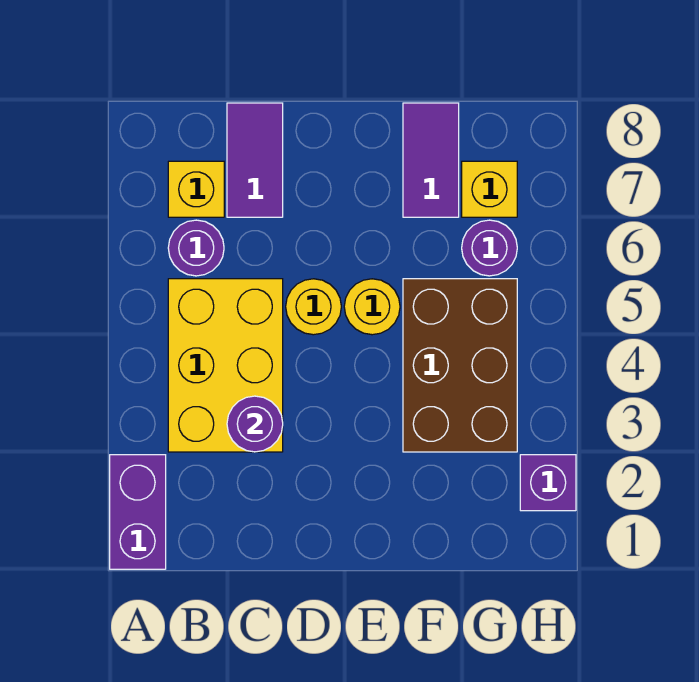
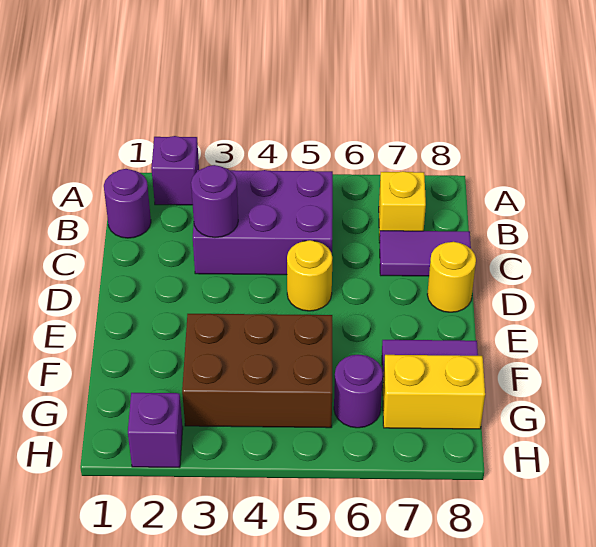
purple brick A1:A2 level 1 -> purple brick A2 level 1
yellow brick B3:C5 level 1 -> purple brick B3:C5 level 1
purple round brick B6 level 1 -> purple round brick B1 level 1
yellow round brick E5 level 1 -> yellow round brick D8 level 1
yellow brick G7 level 1 -> yellow brick G7:G8 level 1

